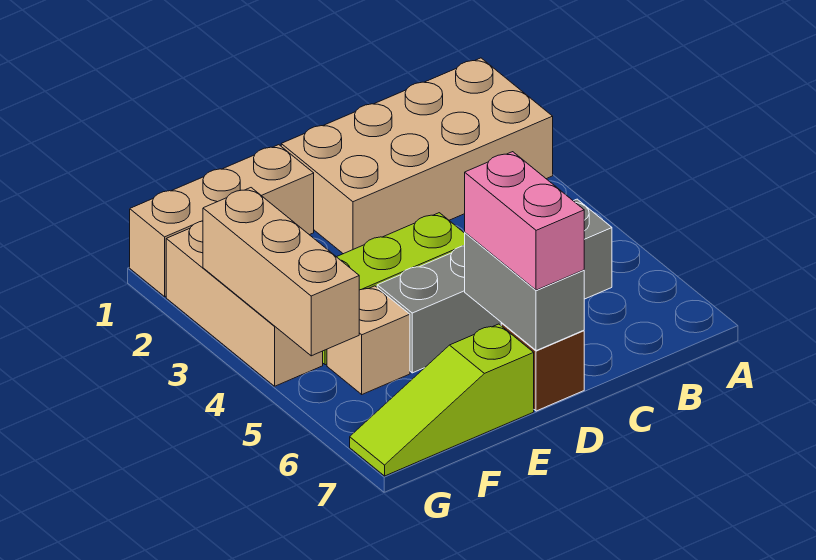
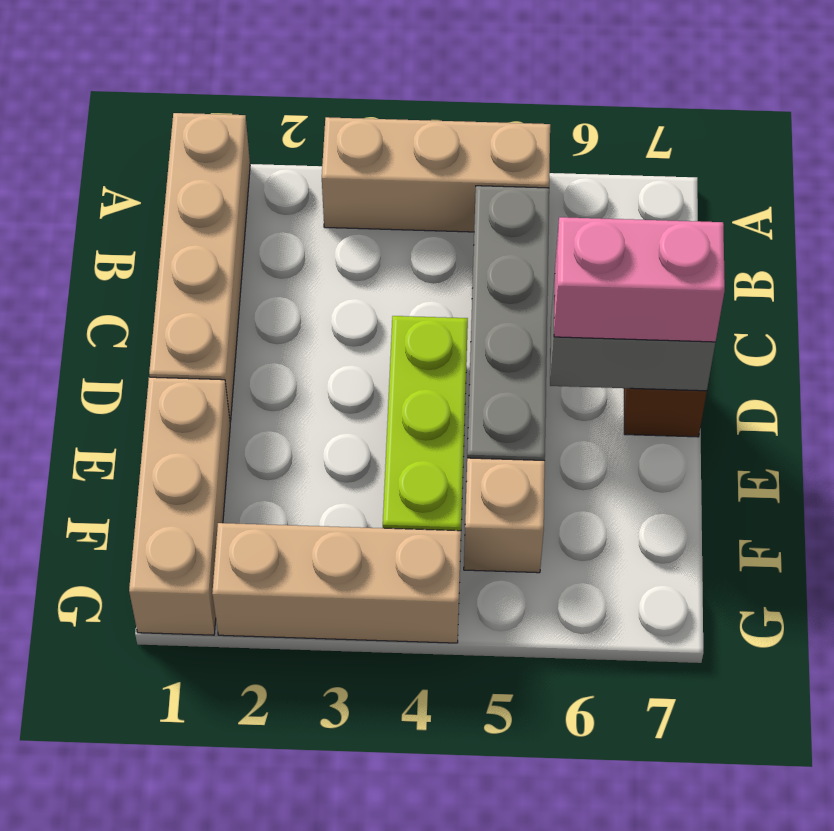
tan brick A1:D2 level 1 -> tan brick A1:D1 level 1
lime slope E7:G7 level 1 top E -> none
tan brick G3:G5 level 2 -> tan brick A3:A5 level 1

